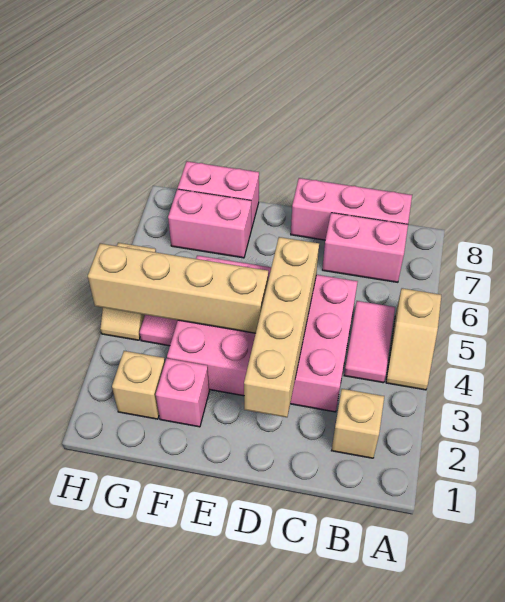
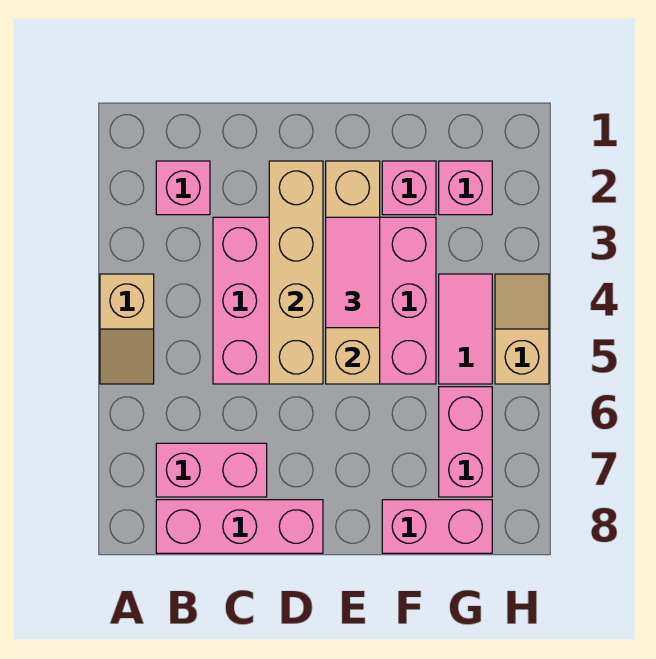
tan slope A4:A5 level 1 top 5 -> tan slope A4:A5 level 1 top 4
tan brick B2 level 1 -> pink brick B2 level 1
pink tile B4:B5 level 1 -> pink tile E3:E4 level 3
tan brick E4:H4 level 2 -> tan brick E2:E5 level 2
pink brick F7:G7 level 1 -> pink brick G6:G7 level 1
tan brick G2 level 1 -> pink brick G2 level 1

